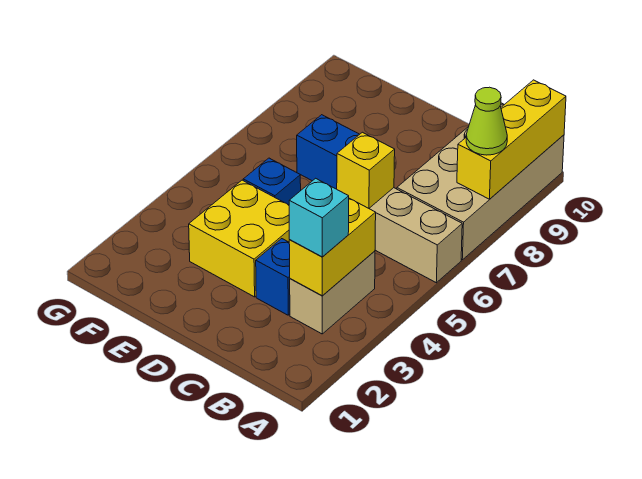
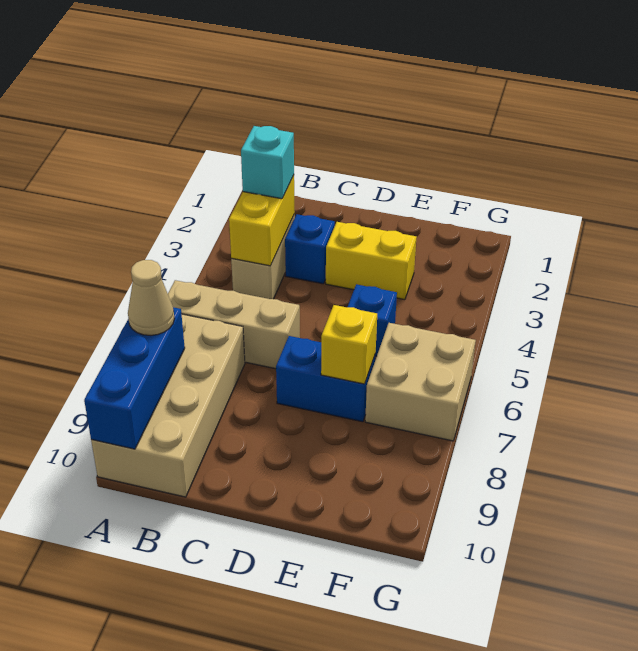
yellow brick A8:A10 level 2 -> blue brick A8:A10 level 2
lime cone A8 level 3 -> tan cone A8 level 3
yellow brick C6 level 2 -> yellow brick E7 level 2
yellow brick D3:E4 level 1 -> yellow brick D3:E3 level 1
none -> tan brick F6:G7 level 1

